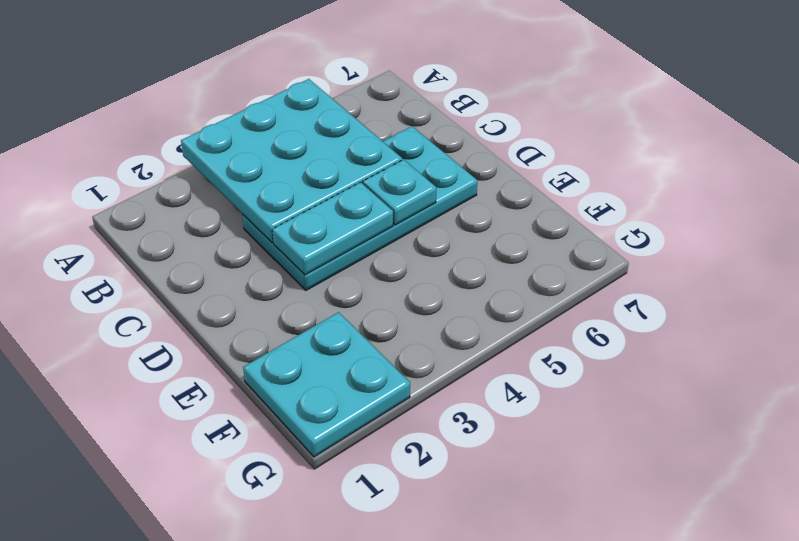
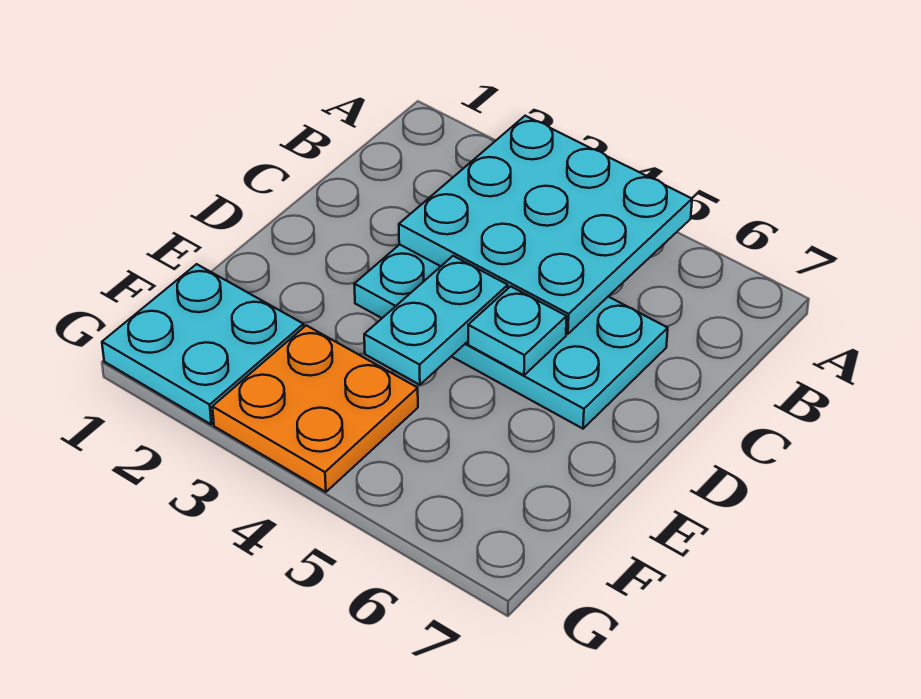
cyan plate D3:D4 level 2 -> cyan plate D4:E4 level 2
none -> orange plate F3:G4 level 1

